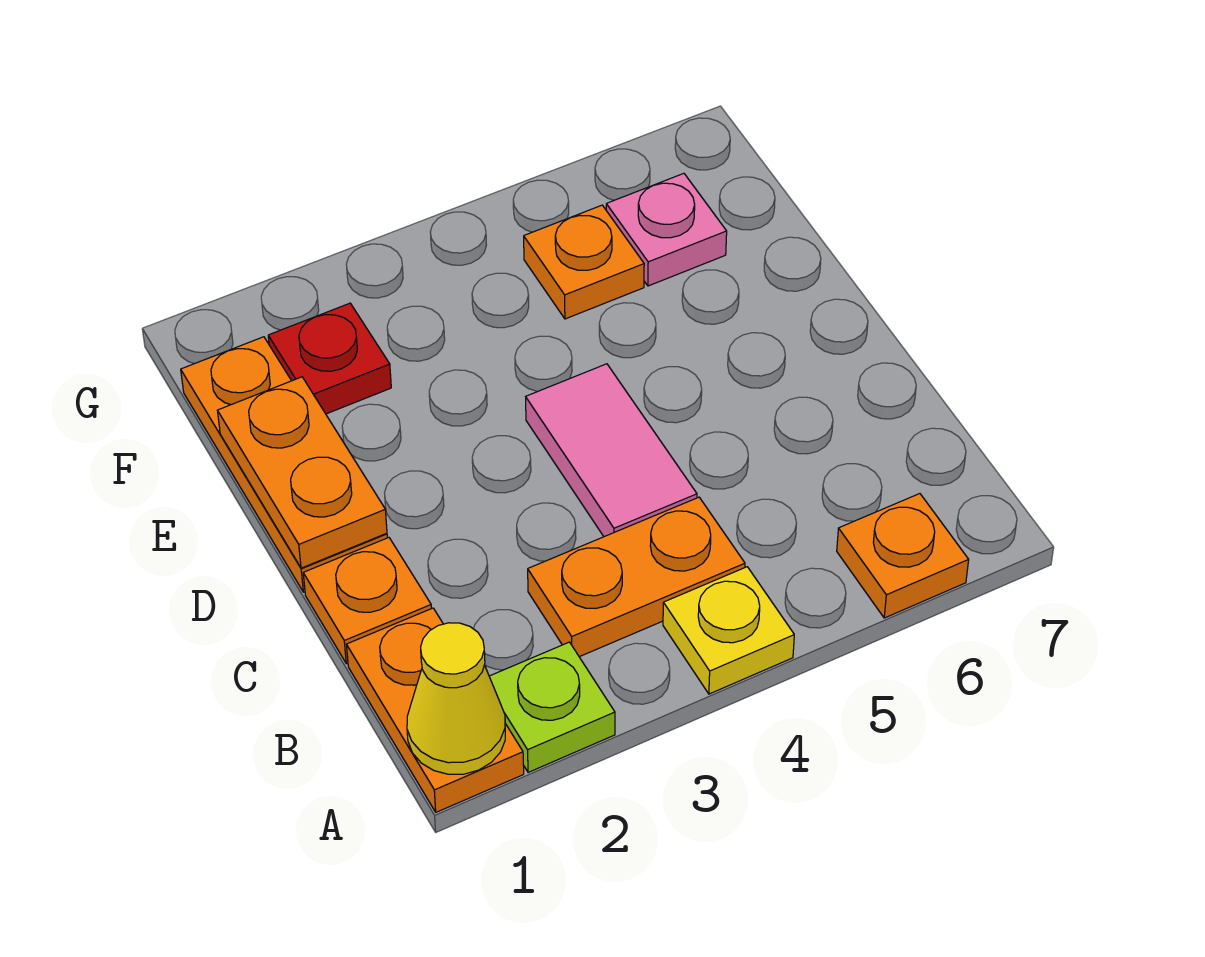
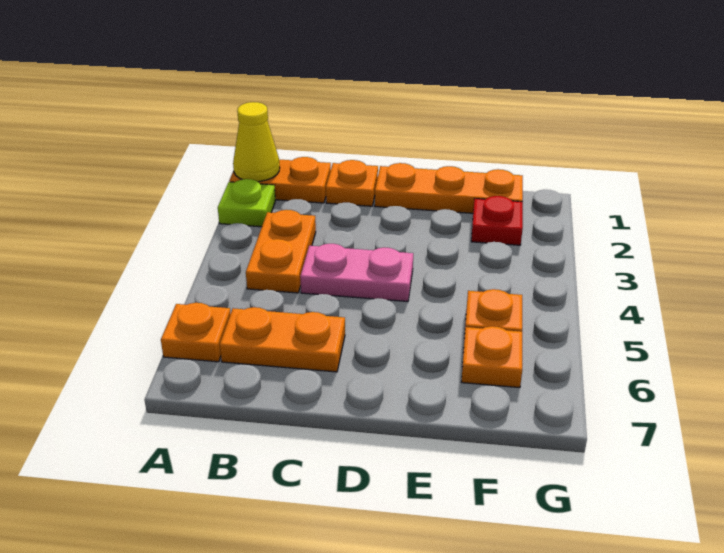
yellow plate A4 level 1 -> none
pink tile C4:D4 level 1 -> pink plate C4:D4 level 1
orange plate D1:E1 level 2 -> orange plate B6:C6 level 1
pink plate F6 level 1 -> orange plate F6 level 1

